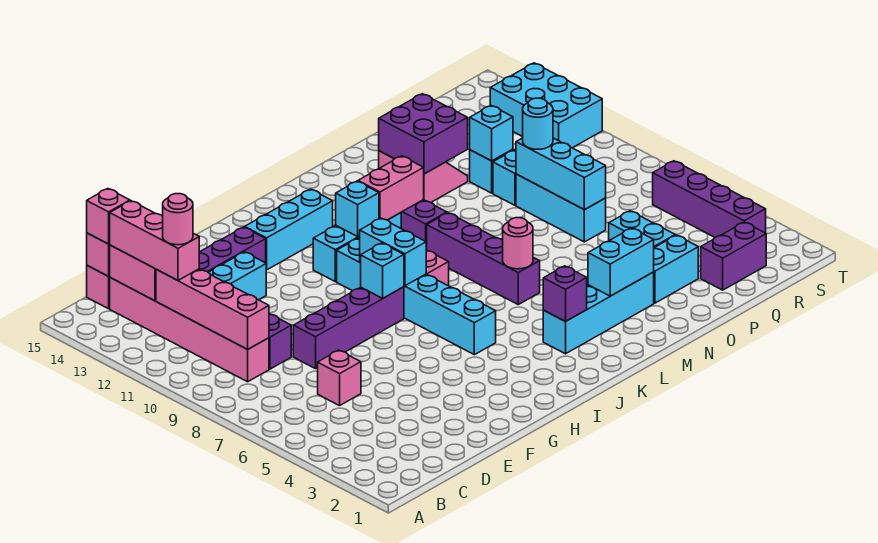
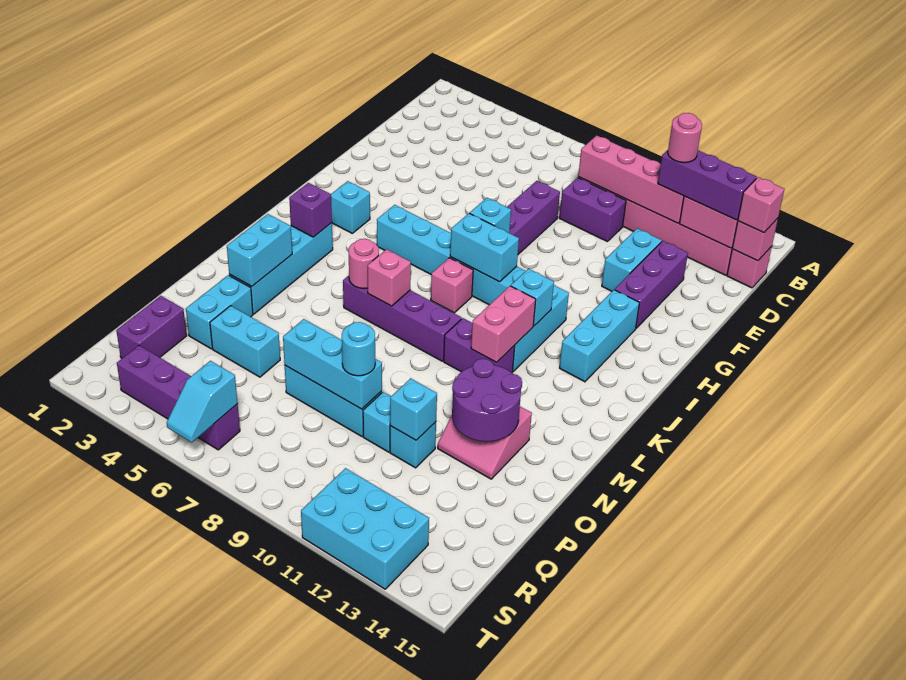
pink brick C12:C14 level 3 -> purple brick C12:C14 level 3
pink brick D6 level 1 -> pink brick L7 level 2
none -> cyan brick I3 level 1
purple brick N12:O13 level 2 -> purple round brick N12:O13 level 2
none -> cyan slope S6:T6 level 2 top S

